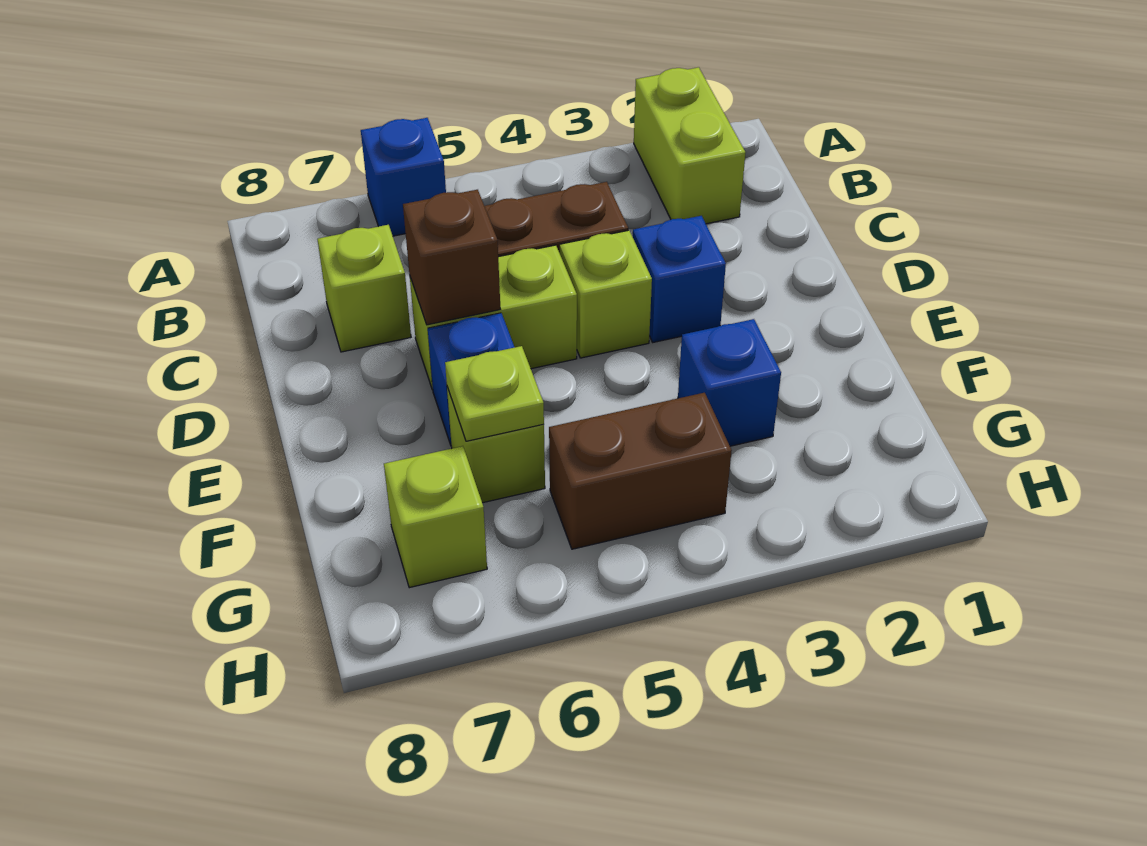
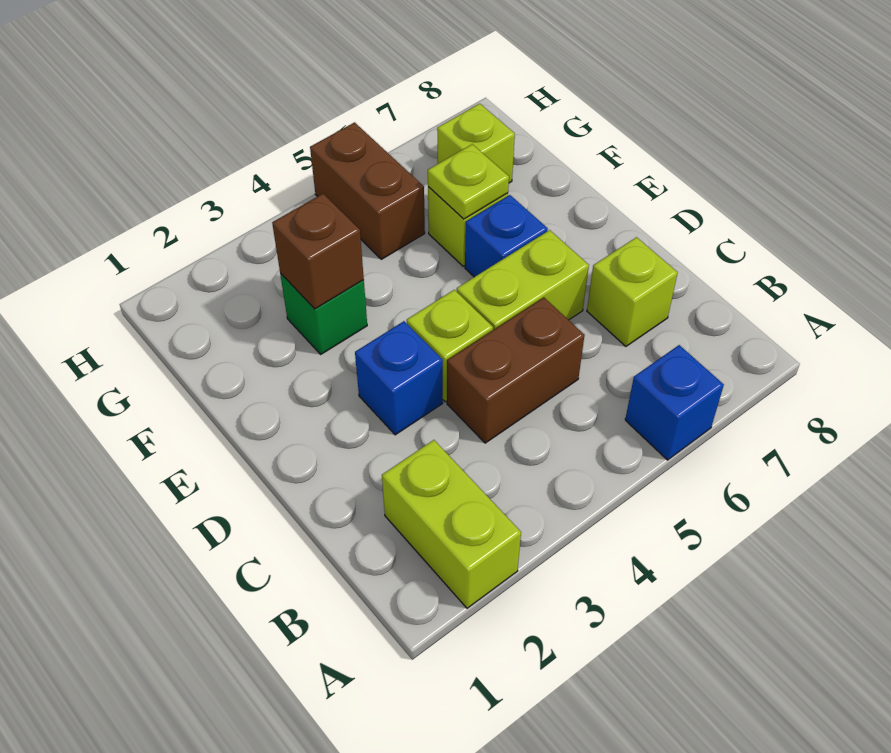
brown brick D6 level 2 -> brown brick F3 level 2
blue brick F3 level 1 -> green brick F3 level 1
brown brick G4:G5 level 1 -> brown brick G5:H5 level 1

